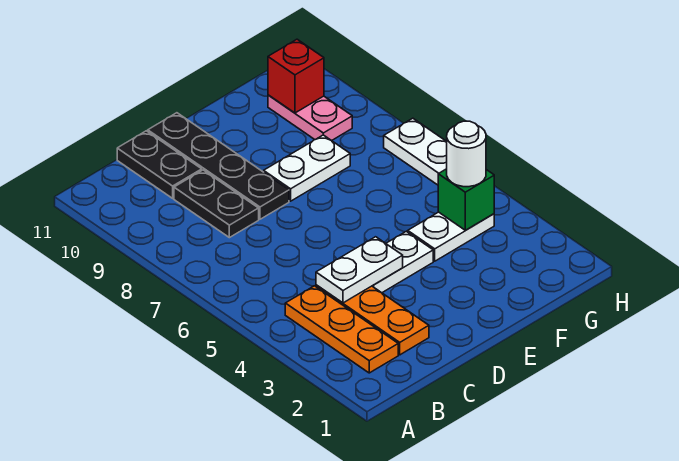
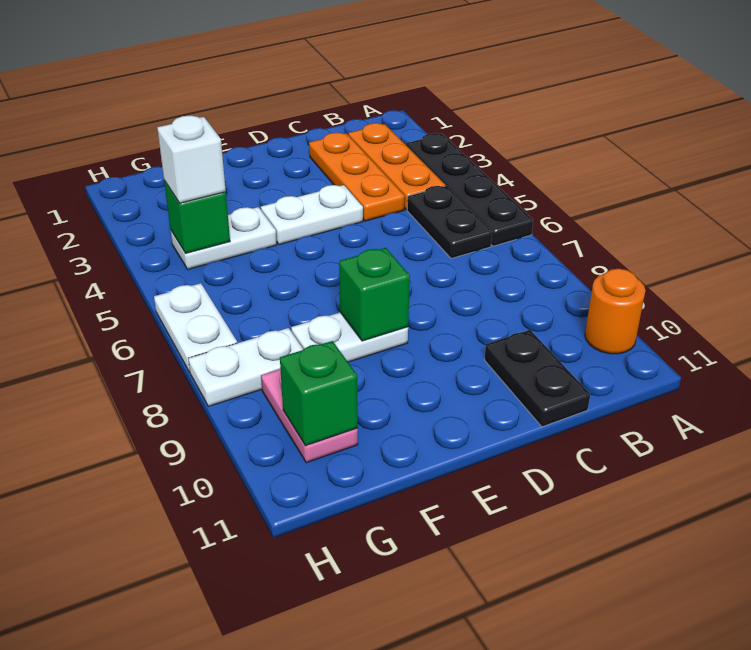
none -> orange round brick A10 level 1
white plate C4:D4 level 2 -> white plate G8:H8 level 1
black plate C8:C9 level 1 -> black plate B5:B6 level 1
black plate D8:D11 level 1 -> black plate A3:A6 level 1
none -> green brick E8 level 2
white round brick G4 level 3 -> white brick G4 level 3
red brick G10 level 2 -> green brick G10 level 2

